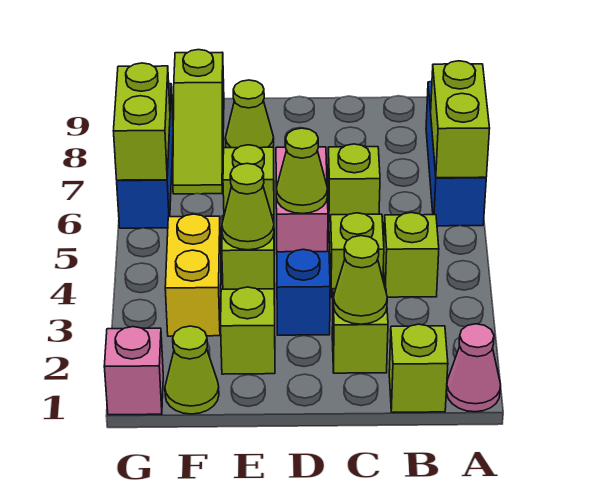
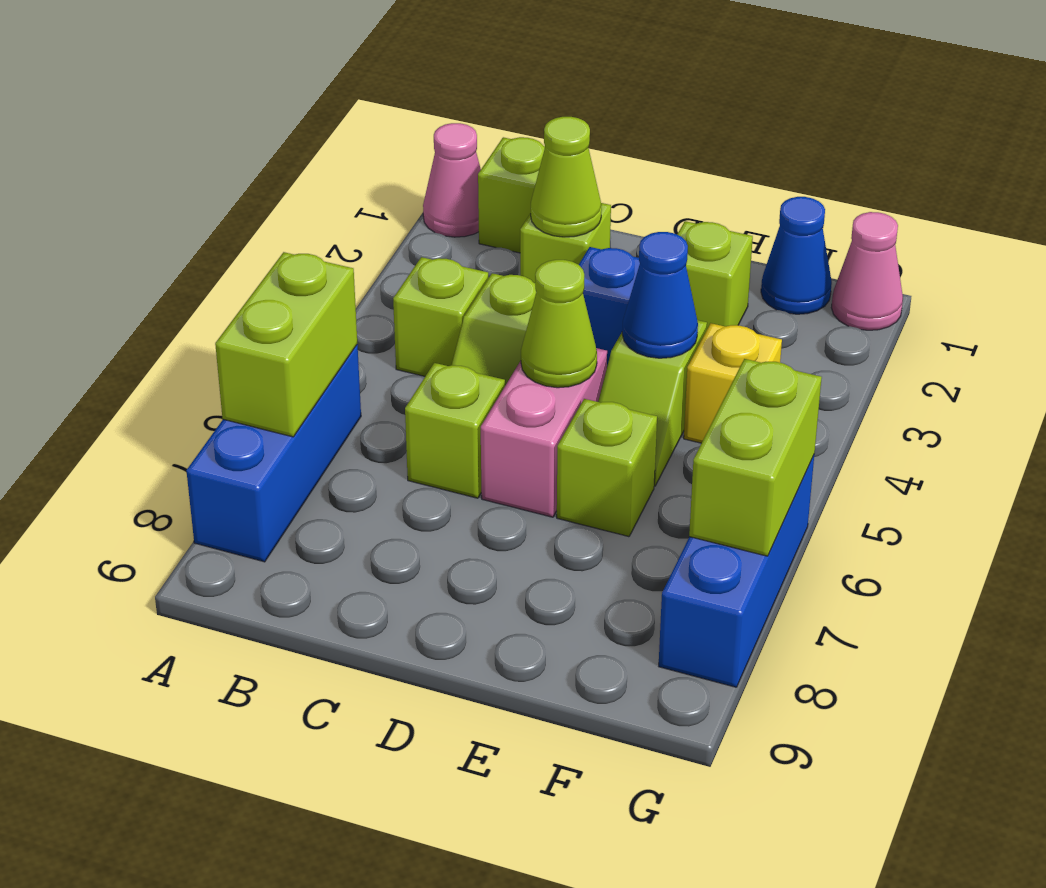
lime cone E4 level 2 -> blue cone E4 level 2
lime cone E8 level 1 -> none
lime cone F1 level 1 -> blue cone F1 level 1
yellow brick F3:F4 level 1 -> yellow brick F4 level 1
lime slope F7:F9 level 1 top 9 -> none
pink brick G1 level 1 -> pink cone G1 level 1

